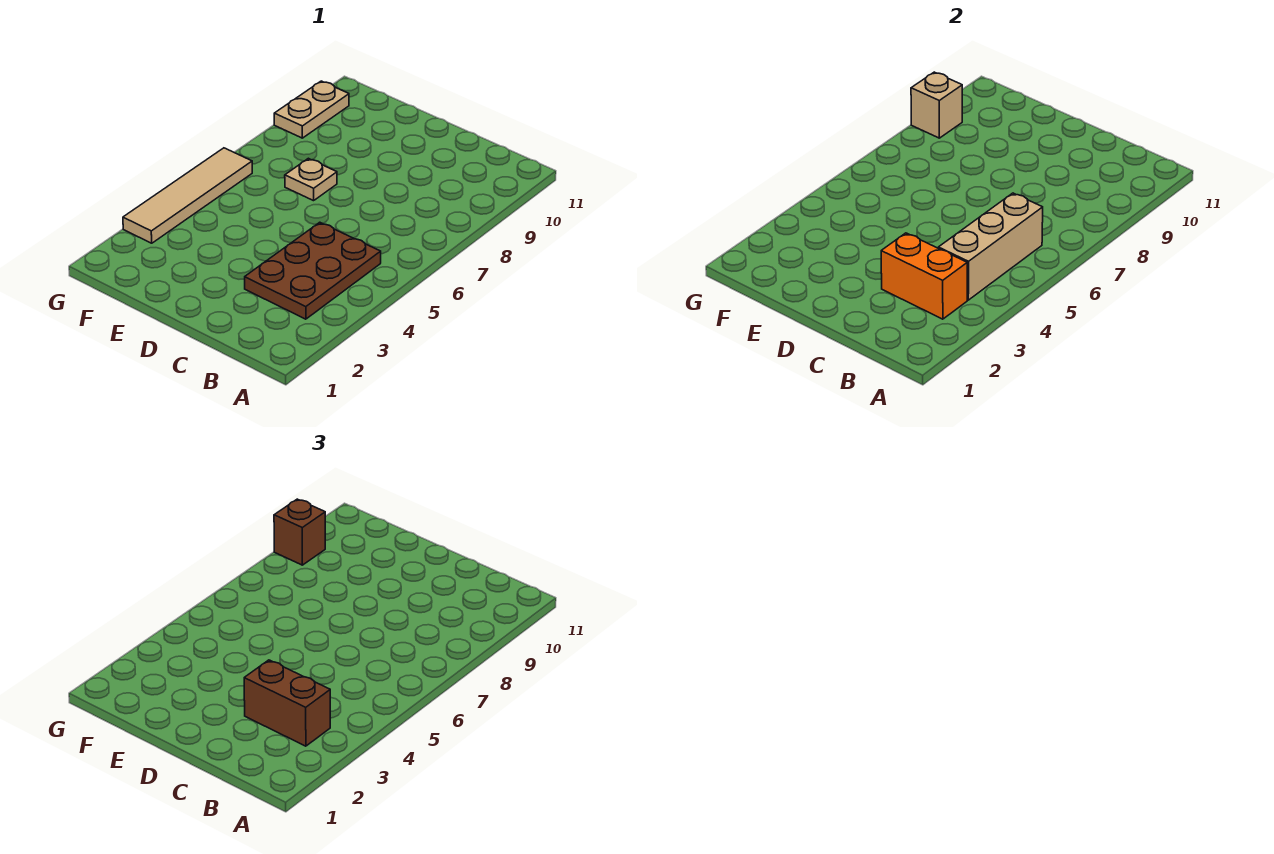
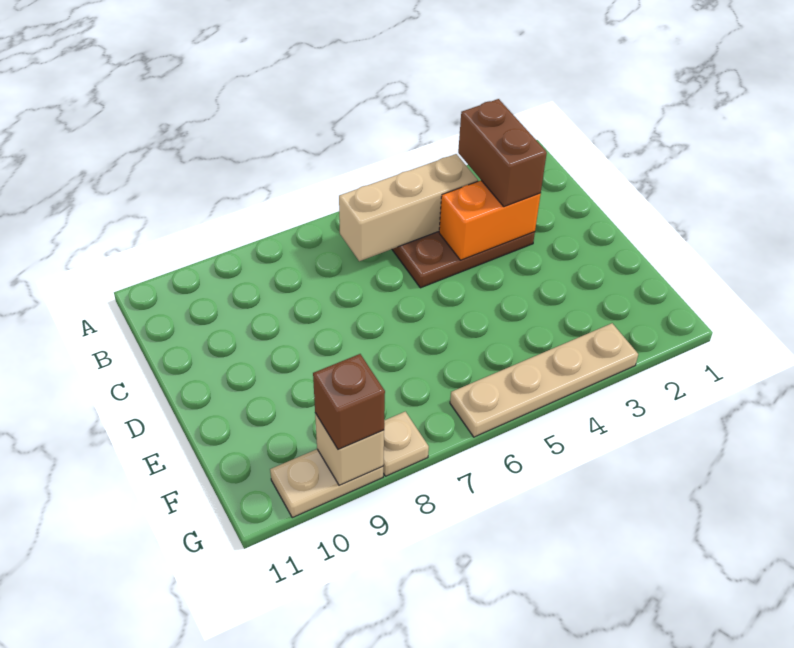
orange brick B3:C3 level 2 -> orange brick C3:C4 level 2
tan plate E7 level 1 -> tan plate G8 level 1
tan tile G3:G6 level 1 -> tan plate G3:G6 level 1

